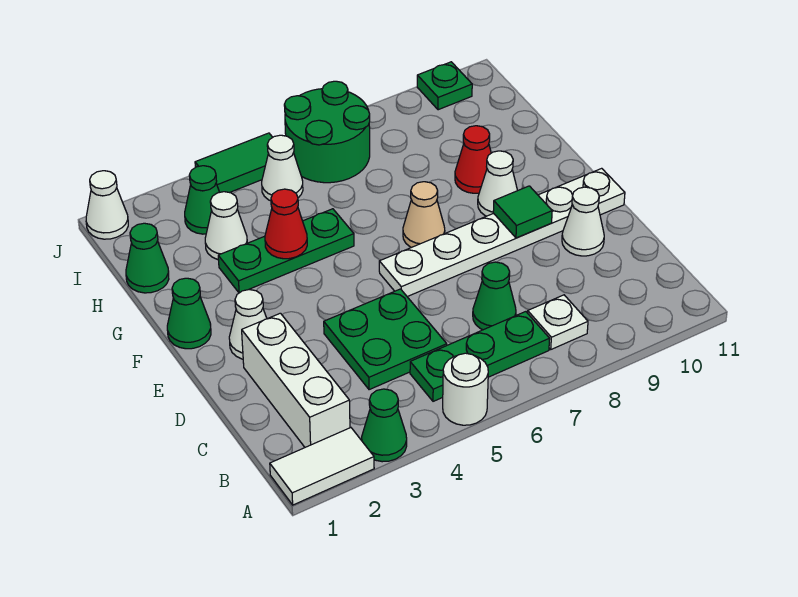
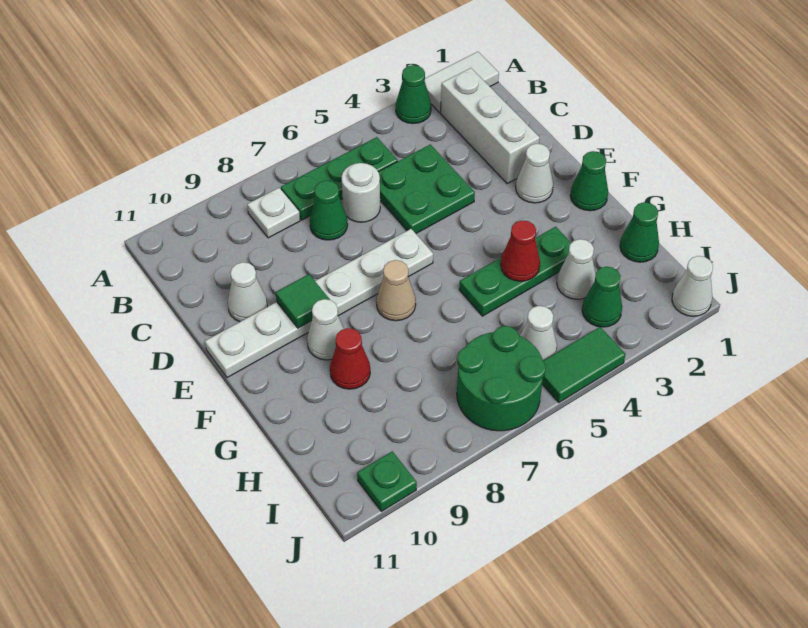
white round brick A5 level 1 -> white round brick C6 level 1

